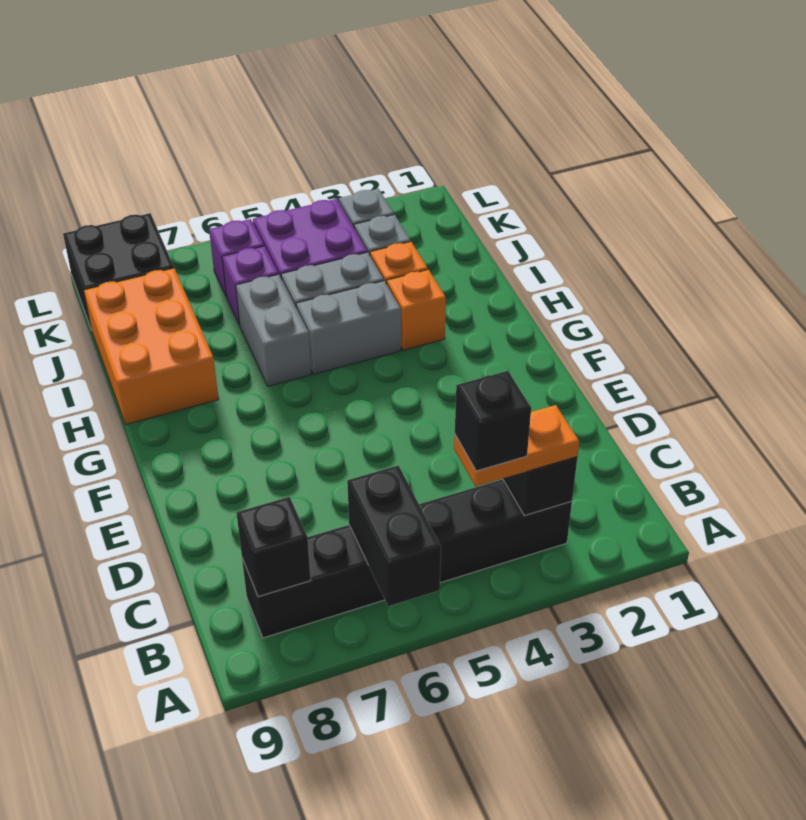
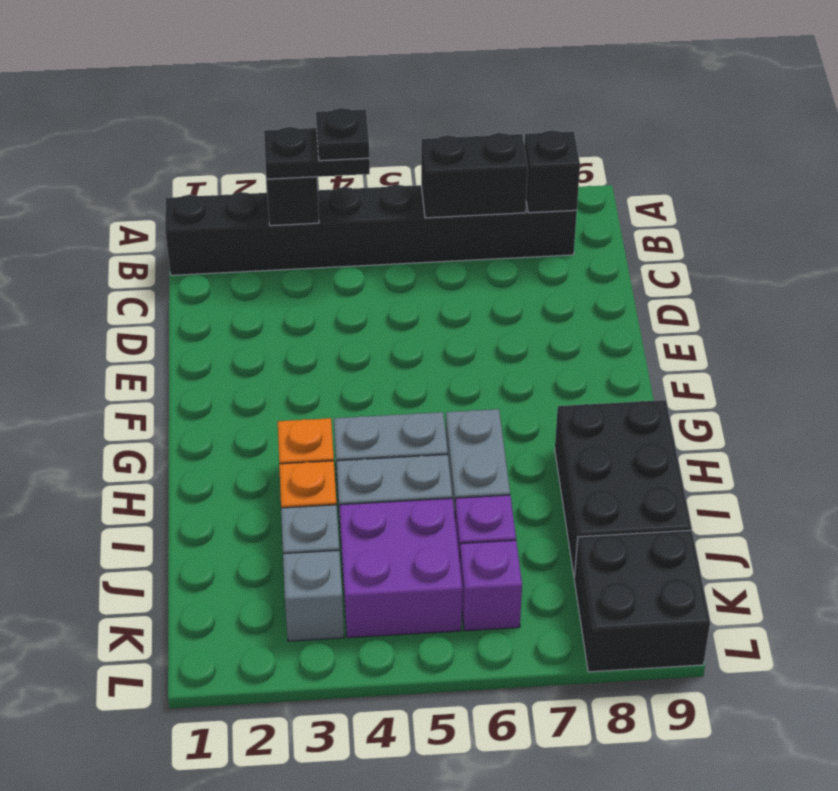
black brick A6:B6 level 2 -> black brick B6:B7 level 2
black brick B3:B8 level 1 -> black brick B1:B8 level 1
orange plate B3:B4 level 3 -> black plate B3:B4 level 3
black brick B4 level 4 -> black plate B4 level 4
orange brick H8:J9 level 1 -> black brick H8:J9 level 1

